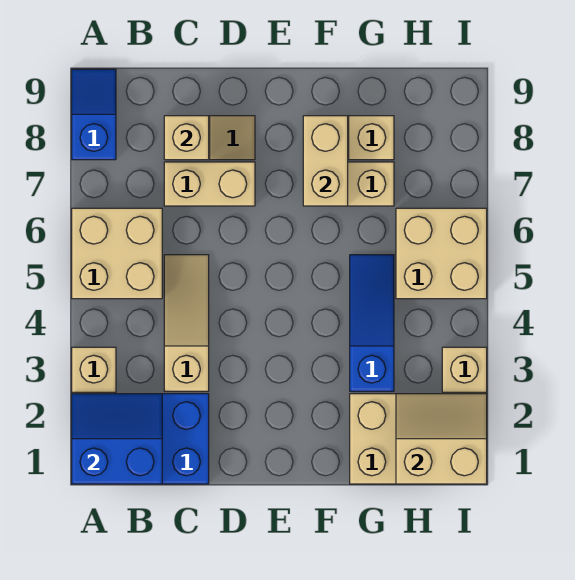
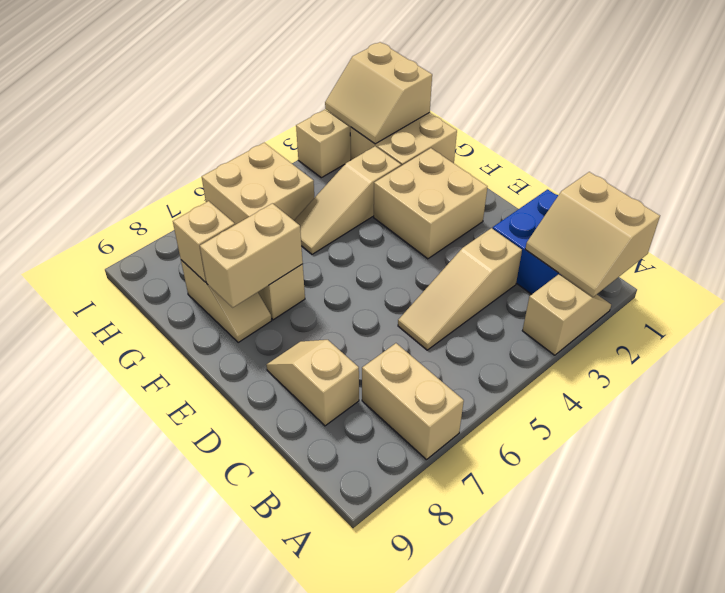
blue slope A1:B2 level 2 top 1 -> tan slope A1:B2 level 2 top 1
tan brick A5:B6 level 1 -> tan brick E2:F3 level 1
blue slope A8:A9 level 1 top 8 -> none
tan brick C7:D7 level 1 -> tan brick A7:B7 level 1
tan brick C8 level 2 -> tan brick G8 level 2
blue slope G3:G5 level 1 top 3 -> tan slope G3:G5 level 1 top 3

